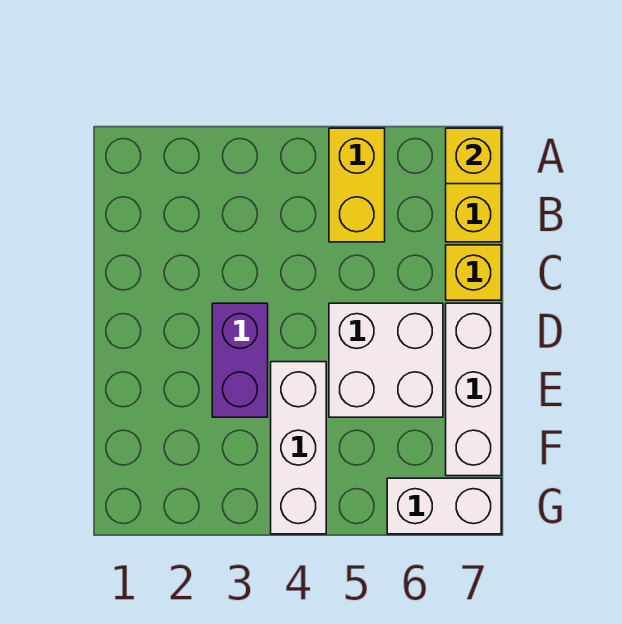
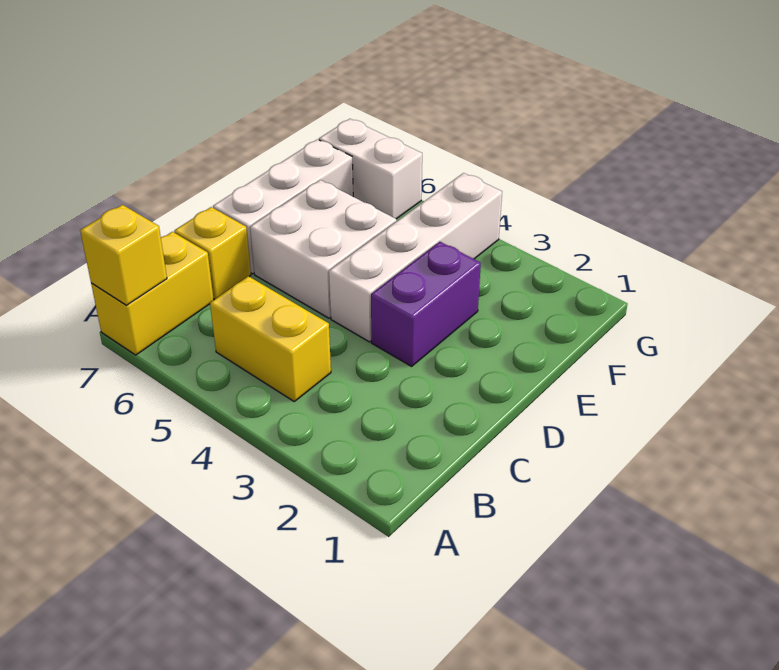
yellow brick A5:B5 level 1 -> yellow brick B4:B5 level 1
white brick E4:G4 level 1 -> white brick D4:G4 level 1

